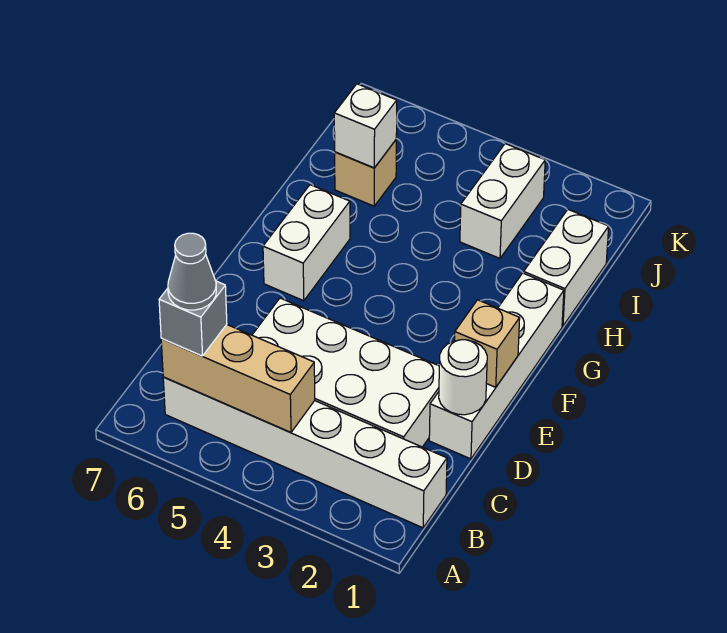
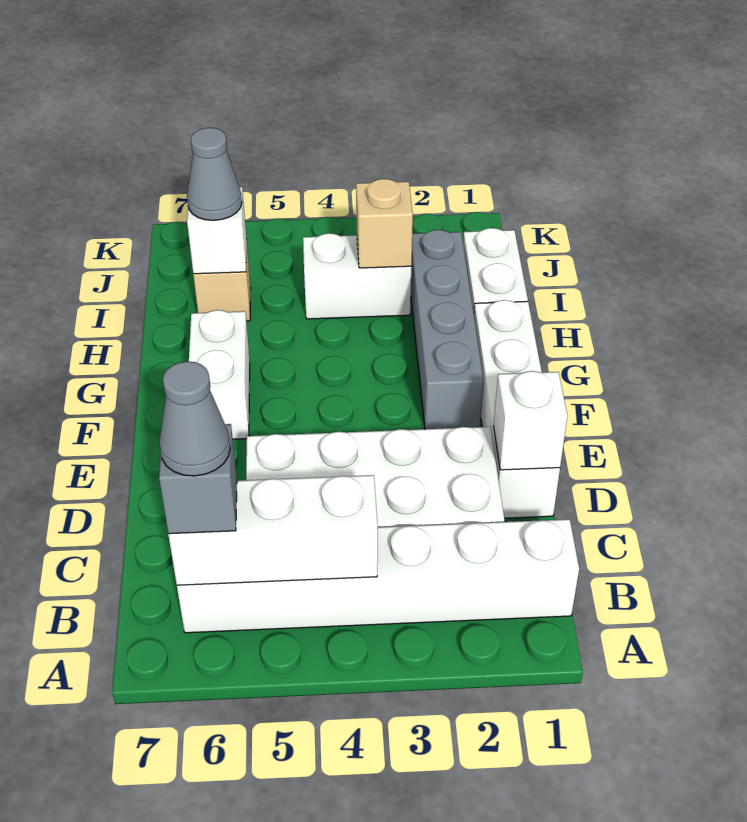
tan brick B4:B6 level 2 -> white brick B4:B6 level 2
white round brick D1 level 2 -> white brick D1 level 2
tan brick E1 level 2 -> tan brick I3 level 2
none -> grey brick F2:I2 level 1
white brick I3:J3 level 1 -> white brick I3:I4 level 1
none -> grey cone I6 level 3

